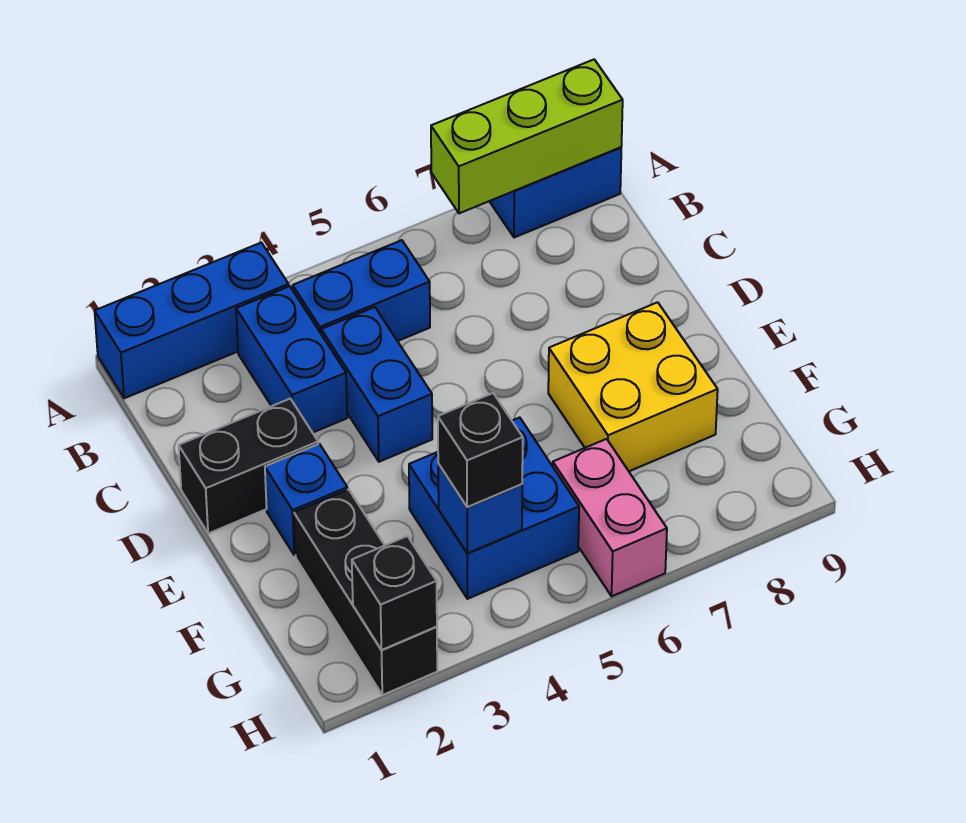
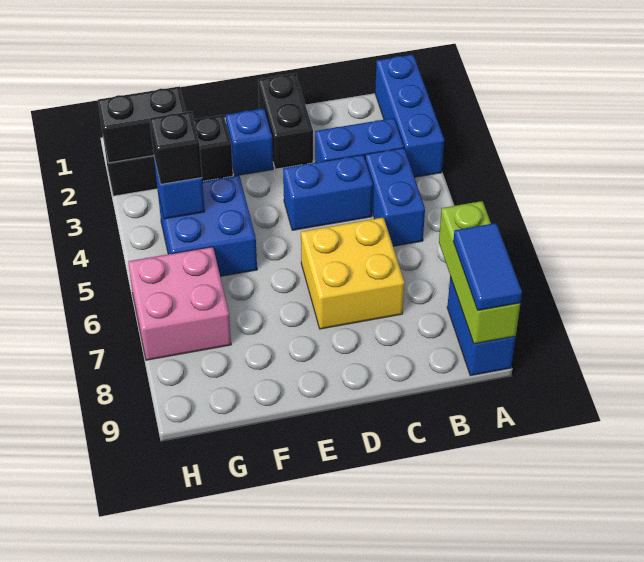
none -> blue tile A8:A9 level 3
yellow brick E7:F8 level 1 -> yellow brick C6:D7 level 1
pink brick G6:H6 level 1 -> pink brick G6:H7 level 1
black brick H2 level 2 -> black brick G2:H2 level 2

